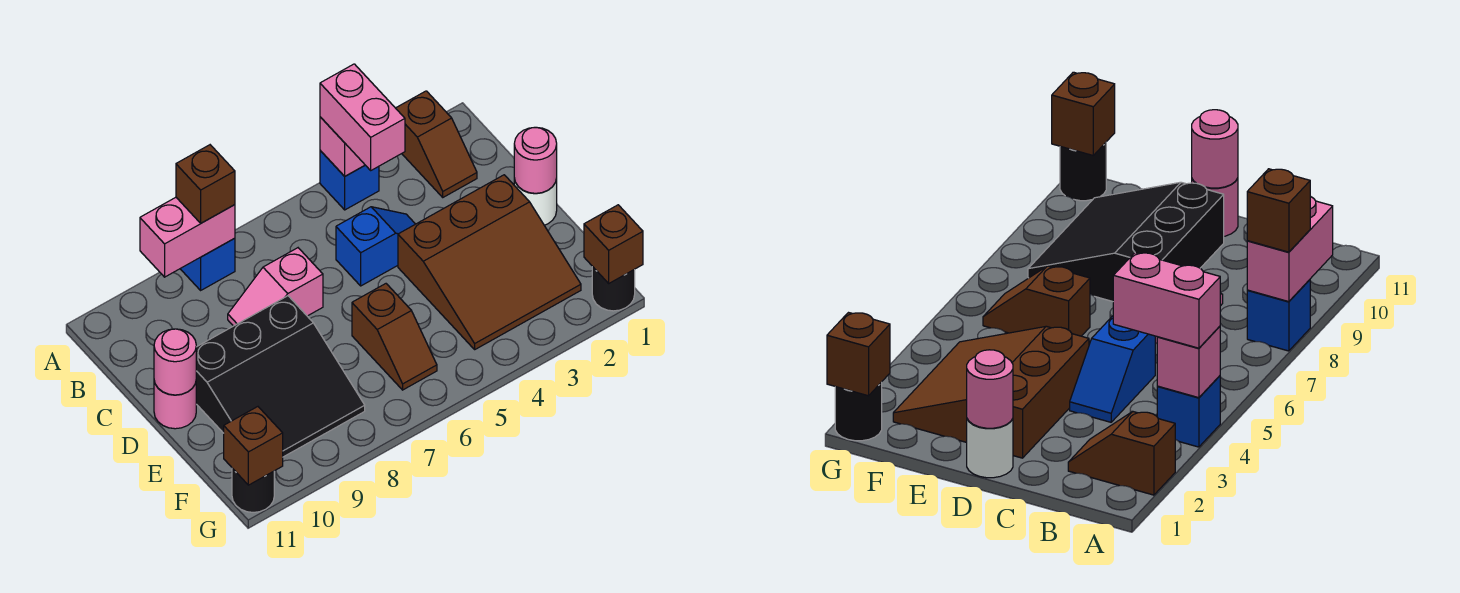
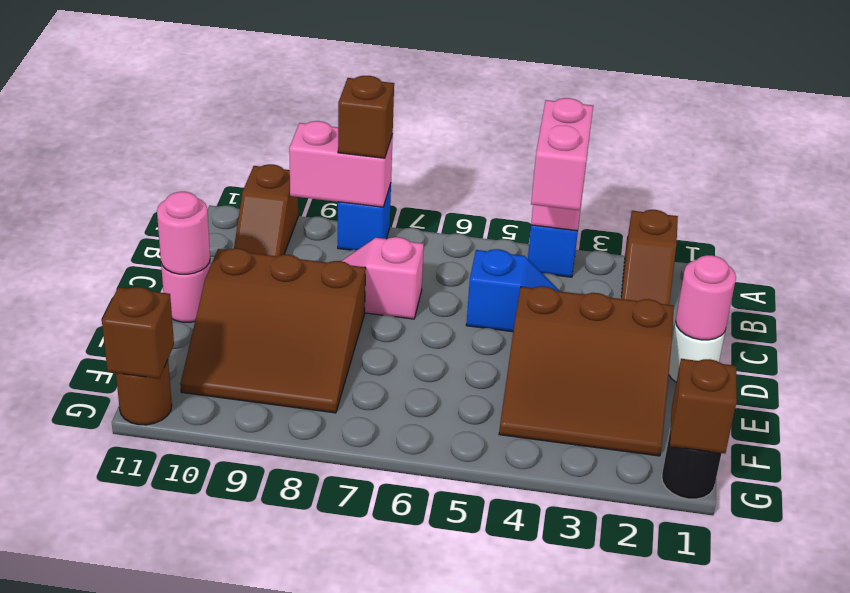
black slope D8:F10 level 1 top D -> brown slope D8:F10 level 1 top D
brown slope E6:F6 level 1 top E -> brown slope A10:B10 level 1 top A
black round brick G11 level 1 -> brown round brick G11 level 1

